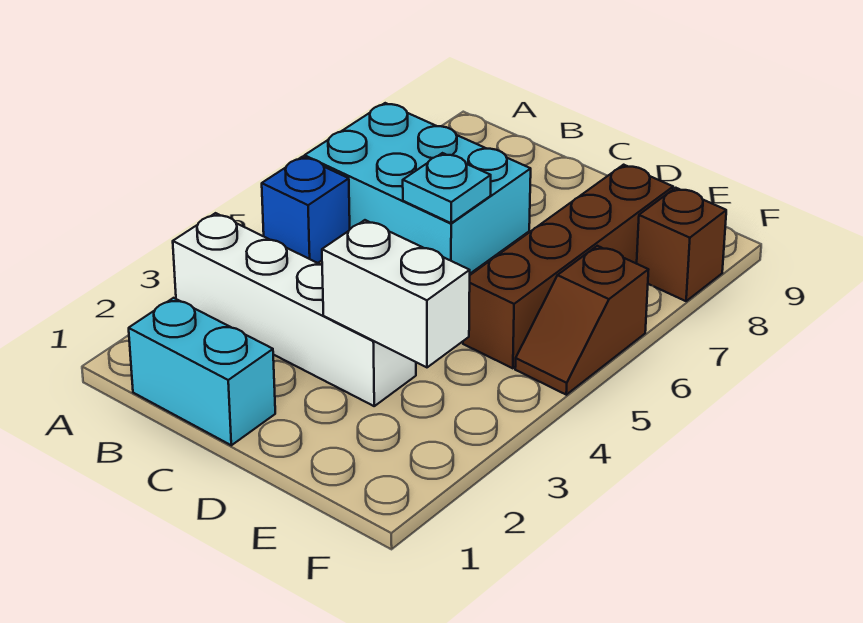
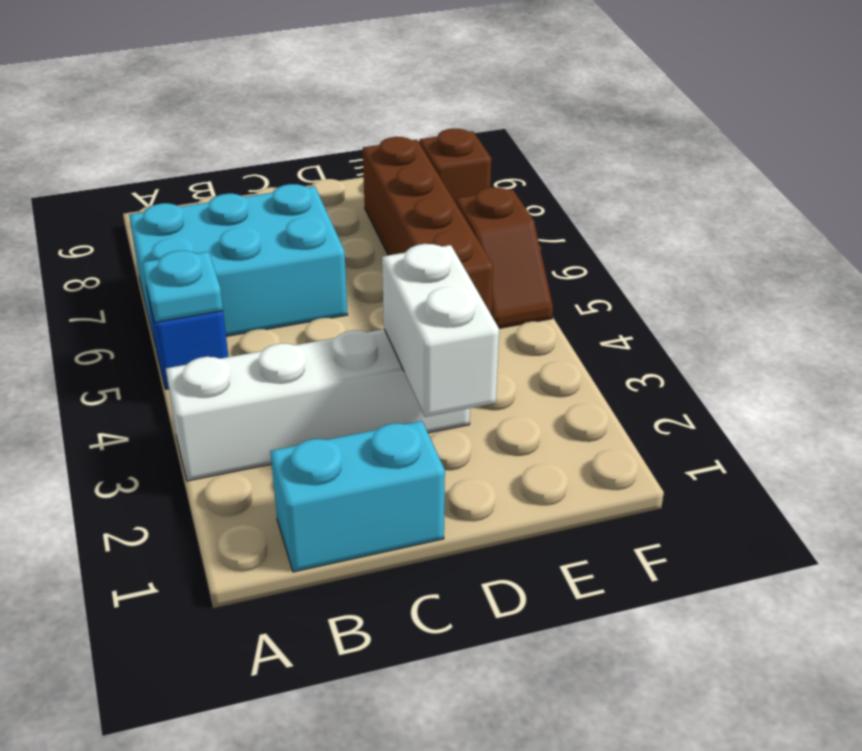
cyan plate C6 level 2 -> cyan plate A5 level 2
white brick D3:E3 level 2 -> white brick D2:D3 level 2

